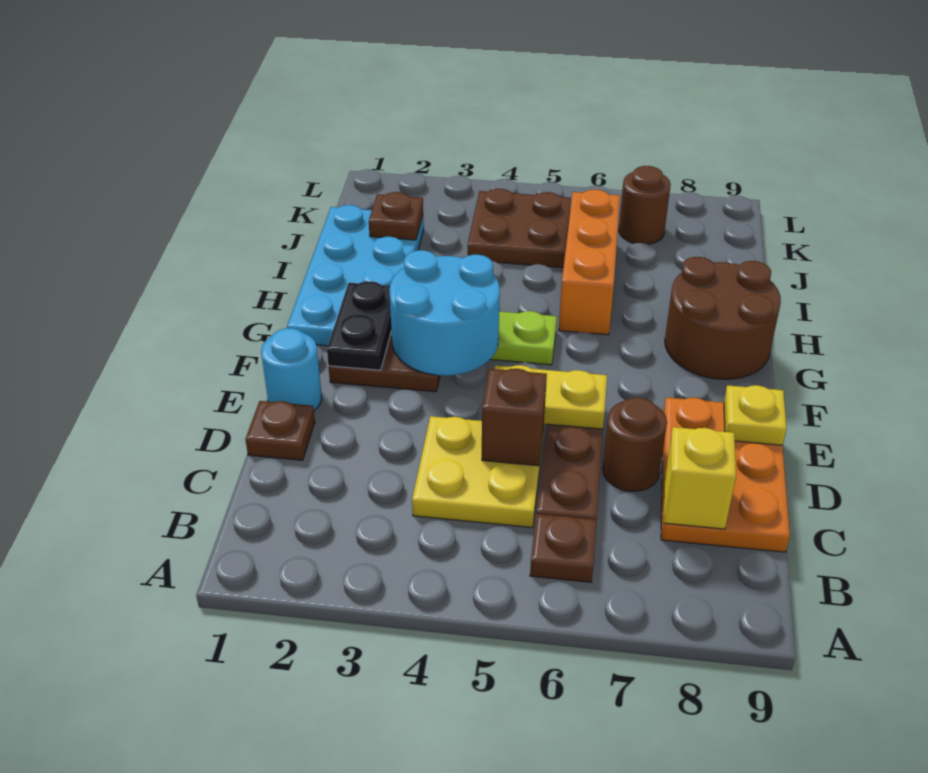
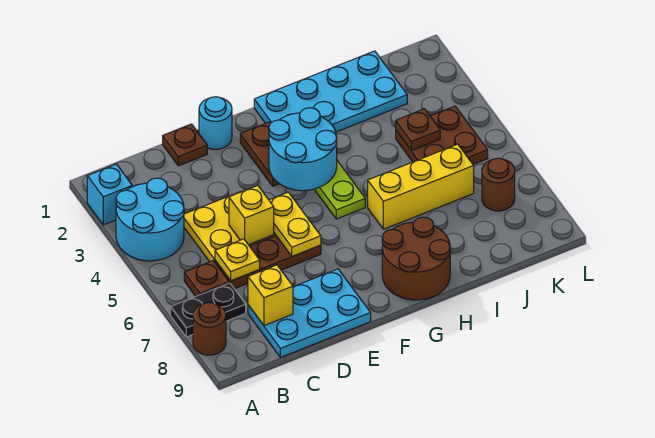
none -> cyan brick A2 level 1
none -> cyan round brick A3:B4 level 1
orange plate C8:E9 level 1 -> cyan plate C8:E9 level 1
brown brick D5 level 2 -> yellow brick D5 level 2
brown round brick D7 level 1 -> brown round brick A8 level 1
yellow plate E9 level 2 -> yellow plate C6 level 2
black plate F2:G2 level 2 -> black plate A7:B7 level 1
orange brick H6:J6 level 1 -> yellow brick H6:J6 level 1
brown plate J2 level 2 -> brown plate J4 level 2

